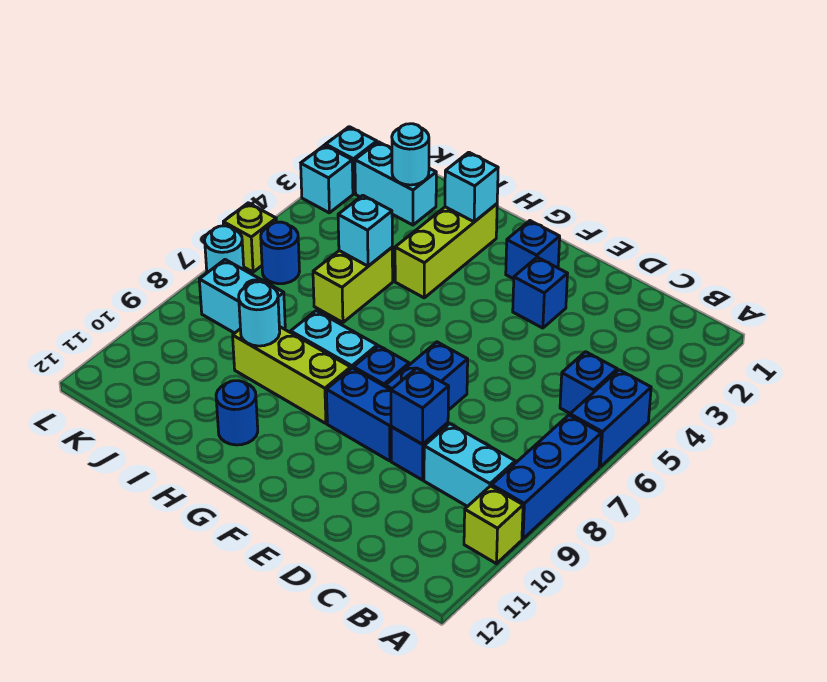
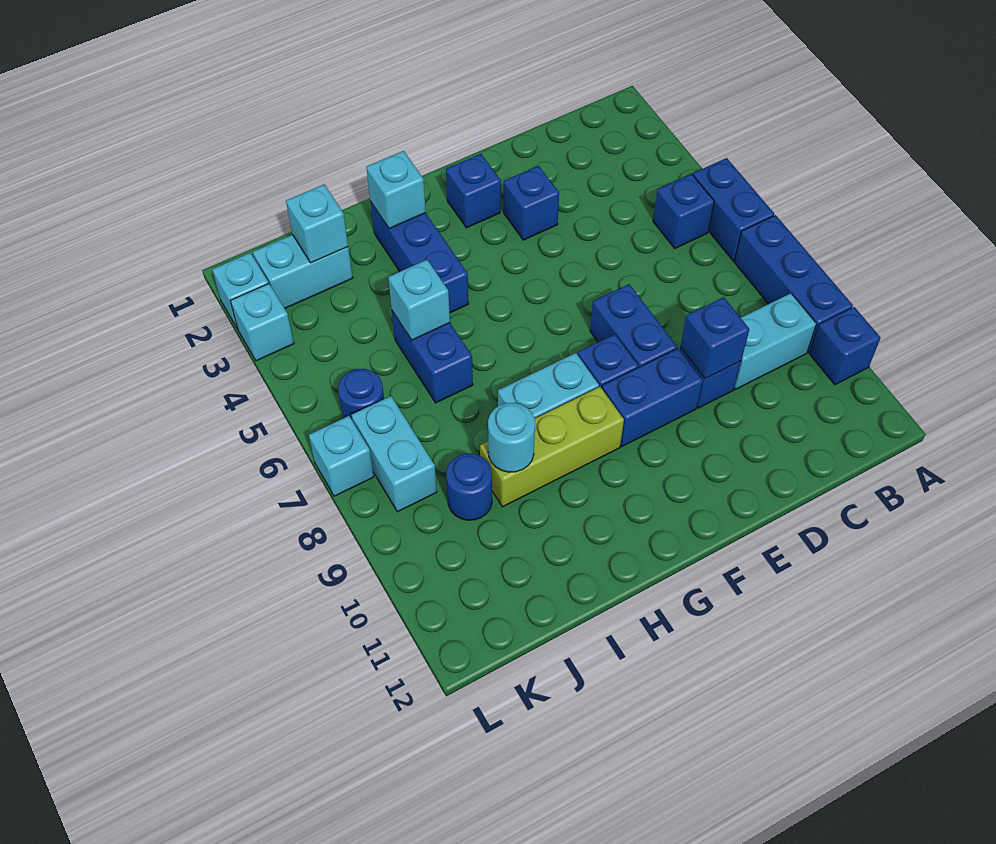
lime brick A10 level 1 -> blue brick A10 level 1
lime brick H2:H4 level 1 -> blue brick H2:H4 level 1
blue round brick H11 level 1 -> blue round brick J9 level 1
lime brick I5:I6 level 1 -> blue brick I5:I6 level 1
cyan round brick J2 level 2 -> cyan brick J2 level 2
cyan brick J8:K8 level 1 -> cyan brick K7:K8 level 1
lime brick L6 level 1 -> none
cyan round brick L7 level 1 -> cyan brick L7 level 1

